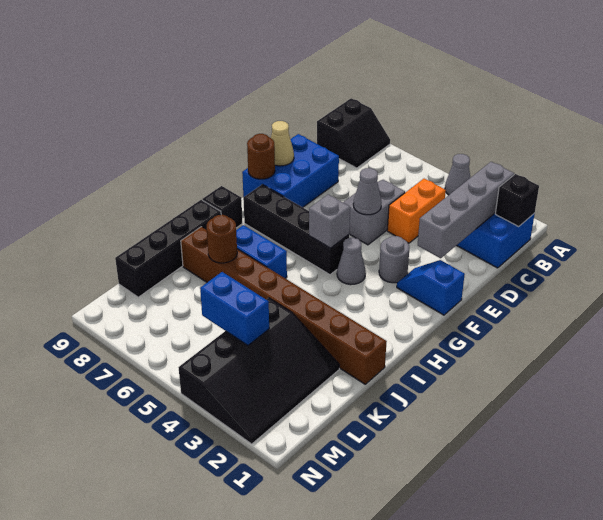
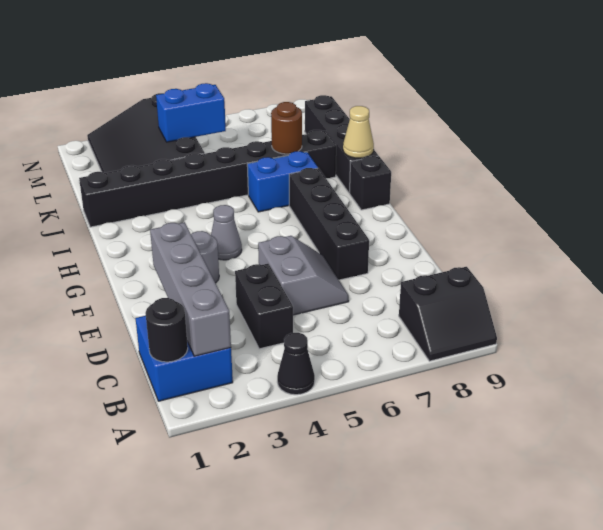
grey cone A4 level 1 -> black cone A4 level 1
black slope A8:B9 level 1 top 9 -> black slope A8:B9 level 1 top B
black brick B1 level 2 -> black round brick B1 level 2
orange brick C4:D4 level 1 -> black brick C4:D4 level 1
blue brick D8:F9 level 1 -> none
grey cone E5 level 2 -> none
tan cone E9 level 2 -> tan cone I9 level 2
blue slope F1:F2 level 1 top 1 -> none
brown round brick F9 level 2 -> none
black brick G5:G8 level 1 -> black brick E7:H7 level 1
grey brick G5 level 2 -> none
brown brick J1:J8 level 1 -> black brick J1:J8 level 1

